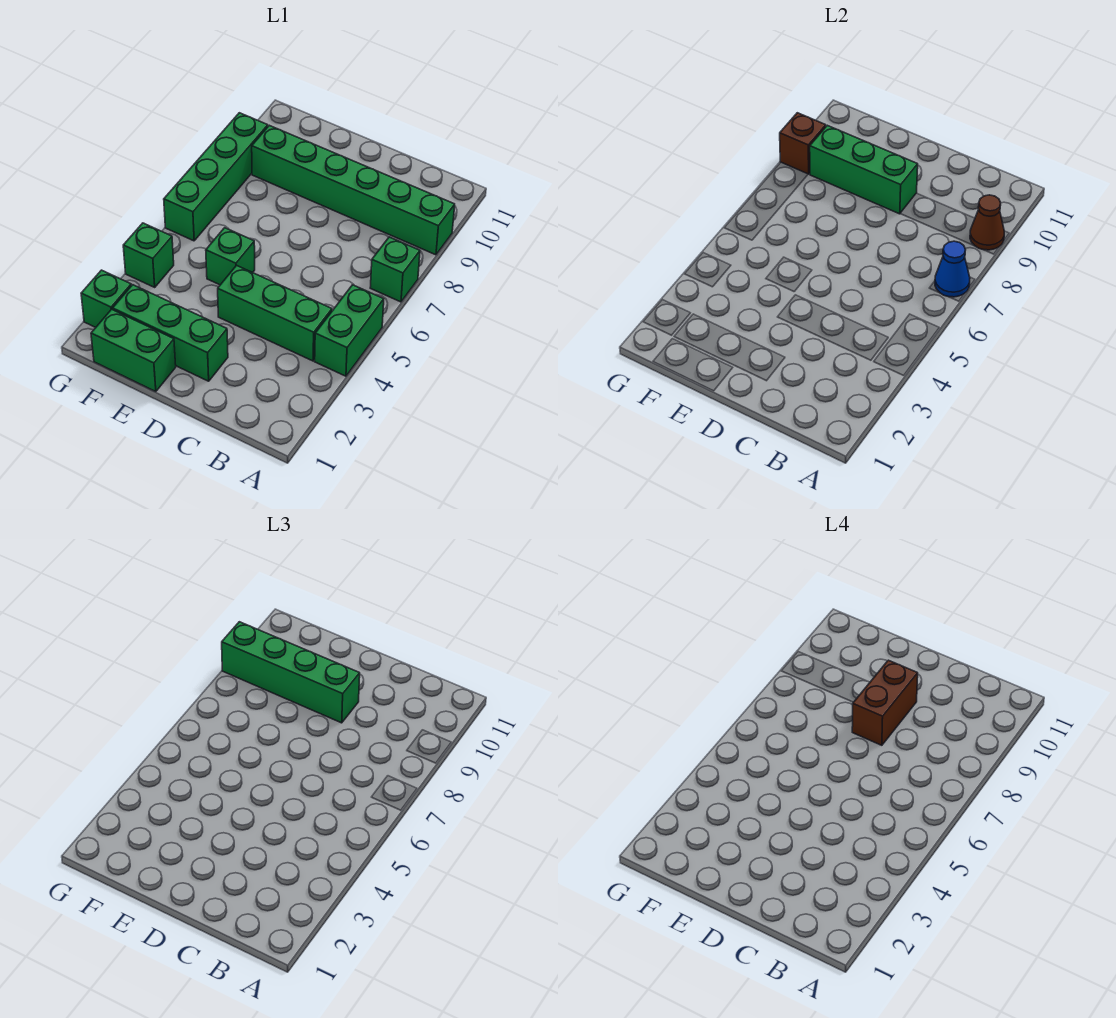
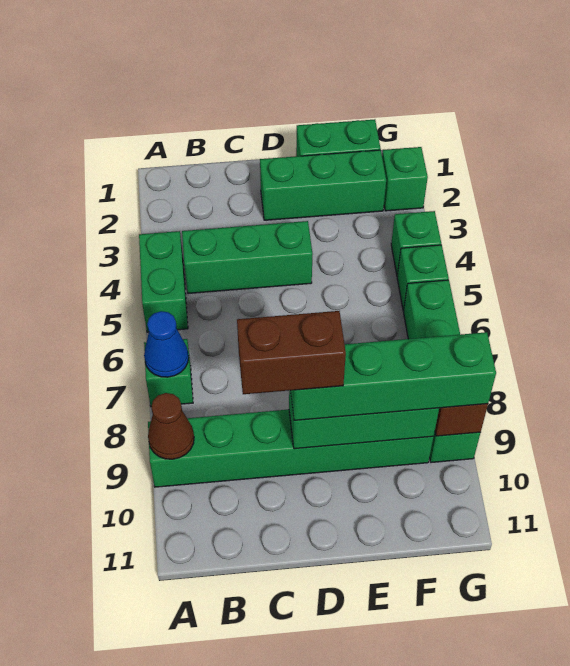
brown brick D8:D9 level 4 -> brown brick C9:D9 level 4
green brick E5 level 1 -> green brick G5 level 1

